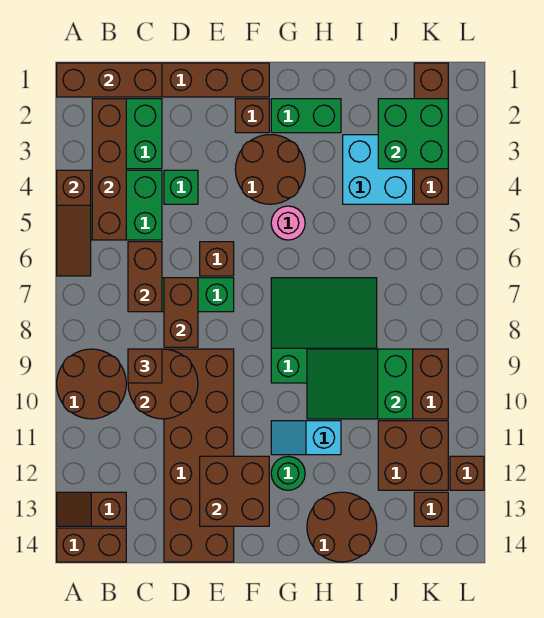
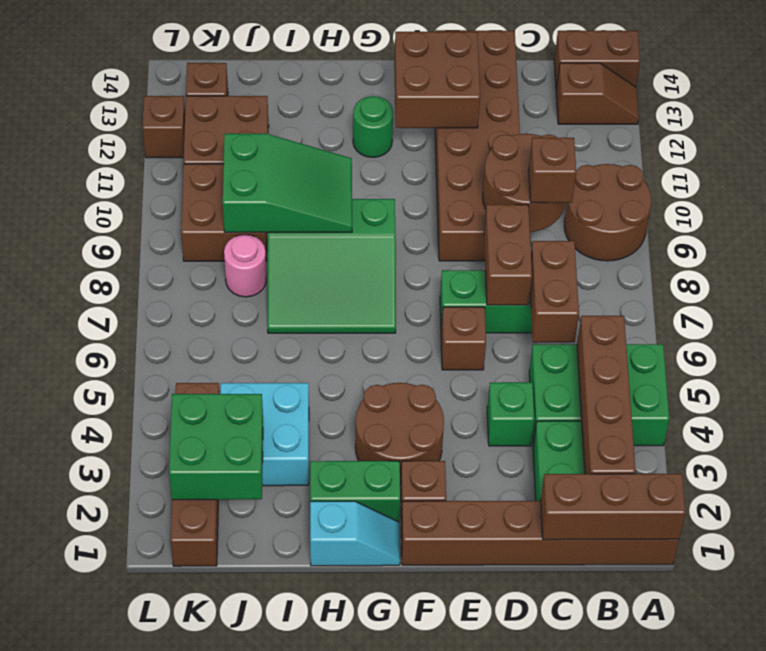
brown slope A4:A6 level 2 top 4 -> none
pink round brick G5 level 1 -> pink round brick J8 level 1
cyan slope G11:H11 level 1 top H -> cyan slope G1:H1 level 1 top H
brown round brick H13:I14 level 1 -> none

